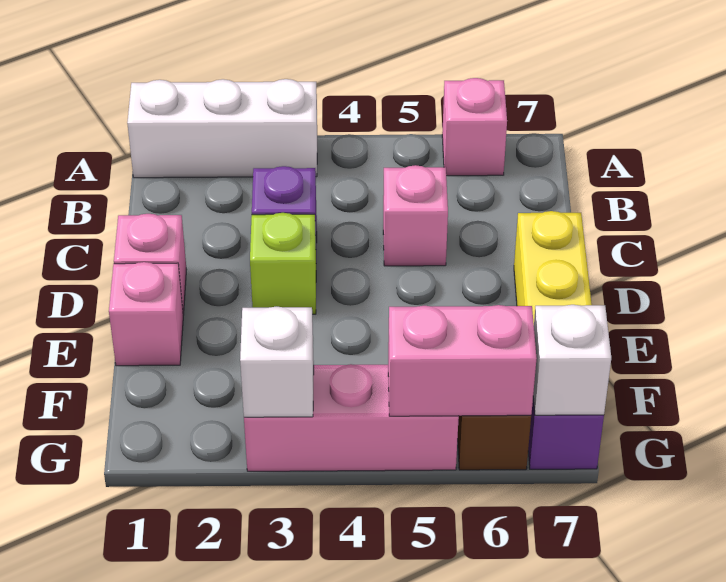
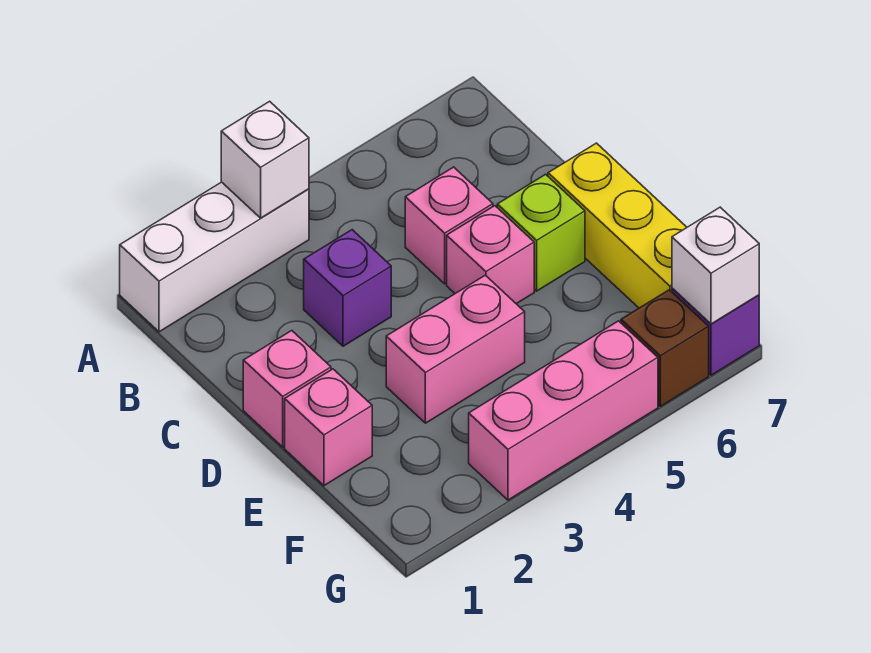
pink brick A6 level 1 -> pink brick D5 level 1
lime brick D3 level 1 -> lime brick D6 level 1
white brick G3 level 2 -> white brick A3 level 2
pink brick G5:G6 level 2 -> pink brick E3:E4 level 1

